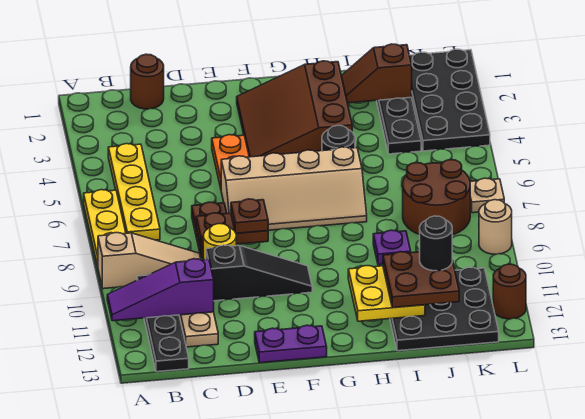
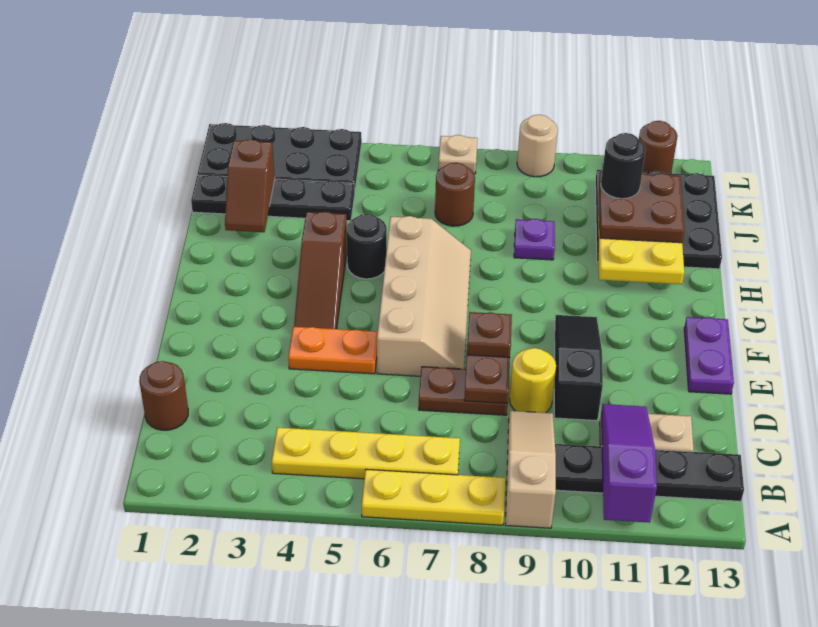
purple slope A11:C11 level 2 top C -> purple slope A11:C11 level 2 top A
brown slope F2:H4 level 1 top H -> brown slope F4:H4 level 1 top H
brown round brick J7:K8 level 1 -> brown round brick J7 level 1

